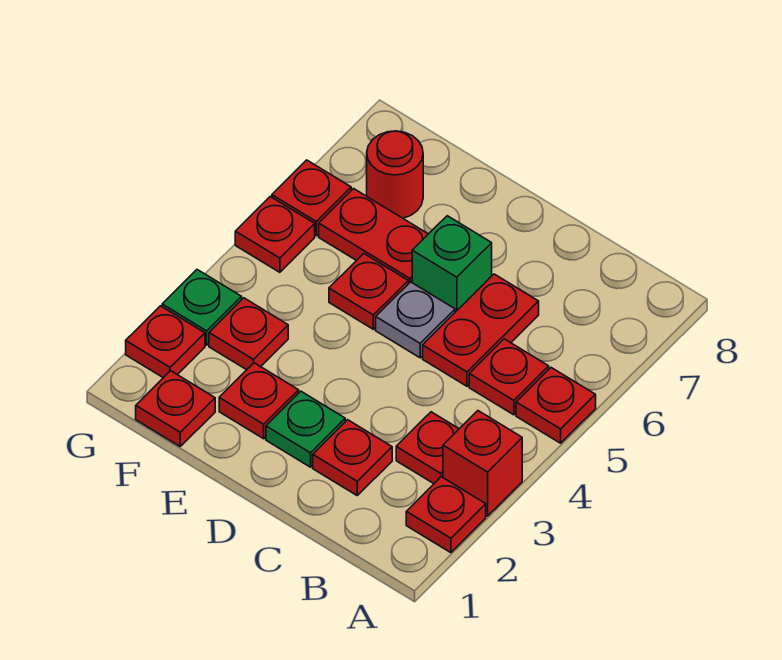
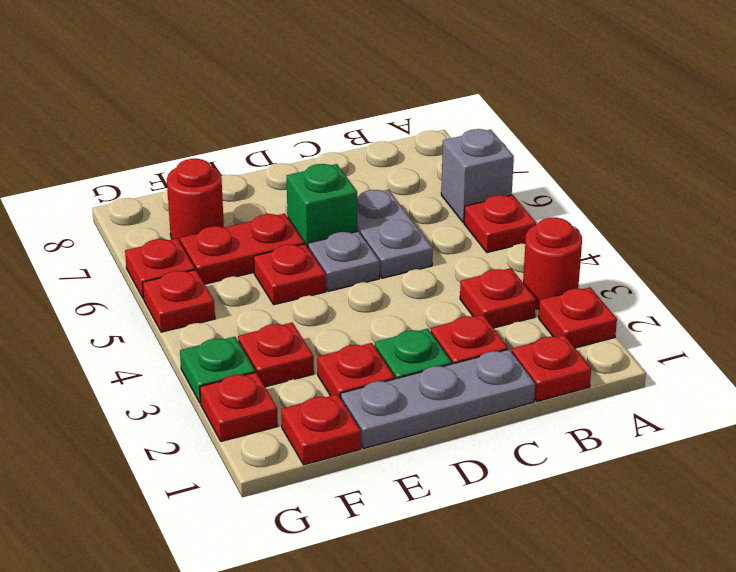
red brick A3 level 1 -> red round brick A3 level 1
none -> grey brick A6 level 1
red plate B5 level 1 -> red plate B1 level 1
none -> grey plate C1:E1 level 1
red plate C5:C6 level 1 -> grey plate C5:C6 level 1

